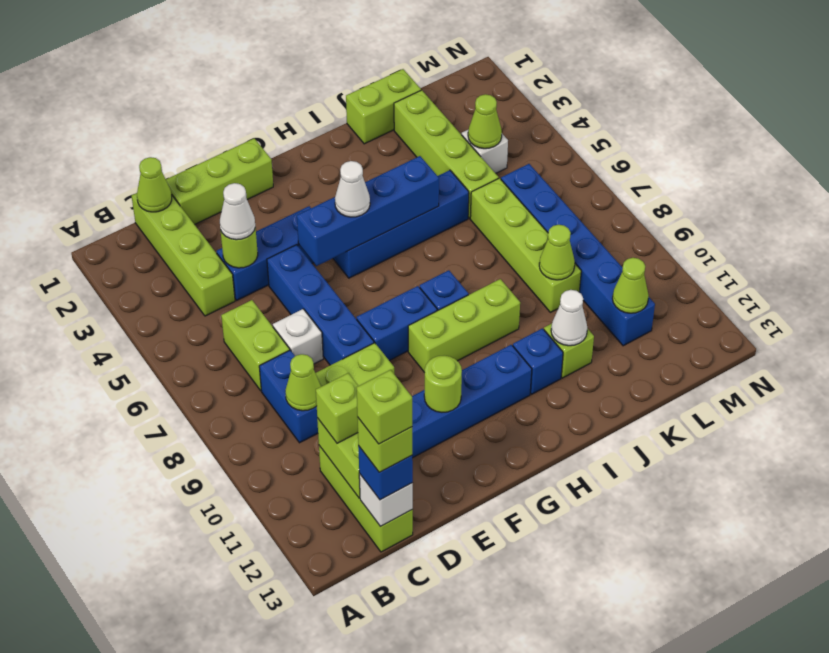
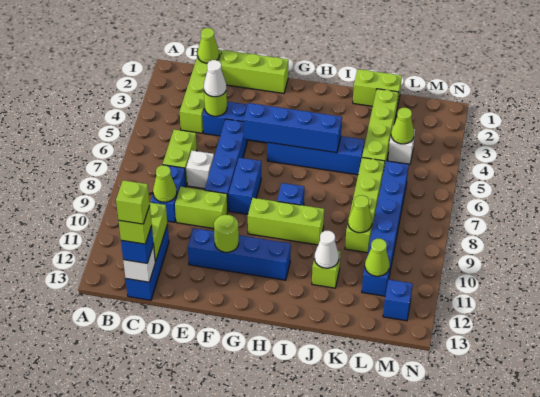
lime brick C11:C13 level 1 -> blue brick C11:C13 level 1
lime brick C11 level 3 -> none
blue brick F8:G8 level 1 -> blue brick F7:F8 level 1
white cone G5 level 3 -> none
blue brick I11 level 1 -> blue brick M12 level 1

